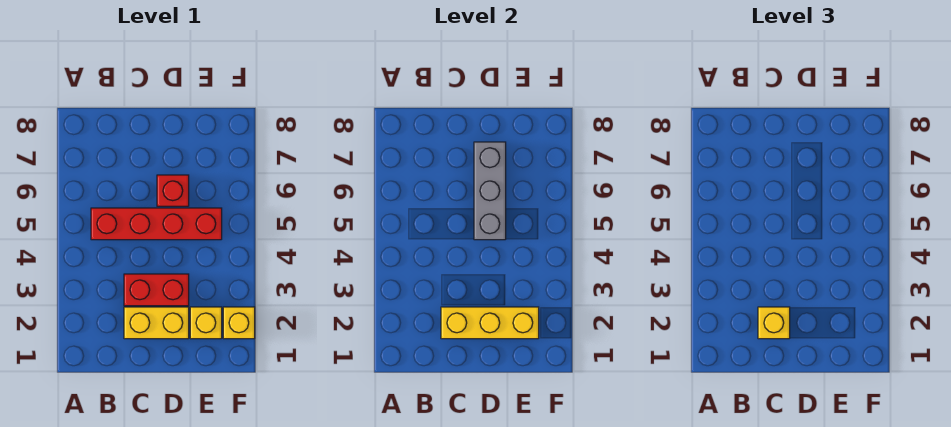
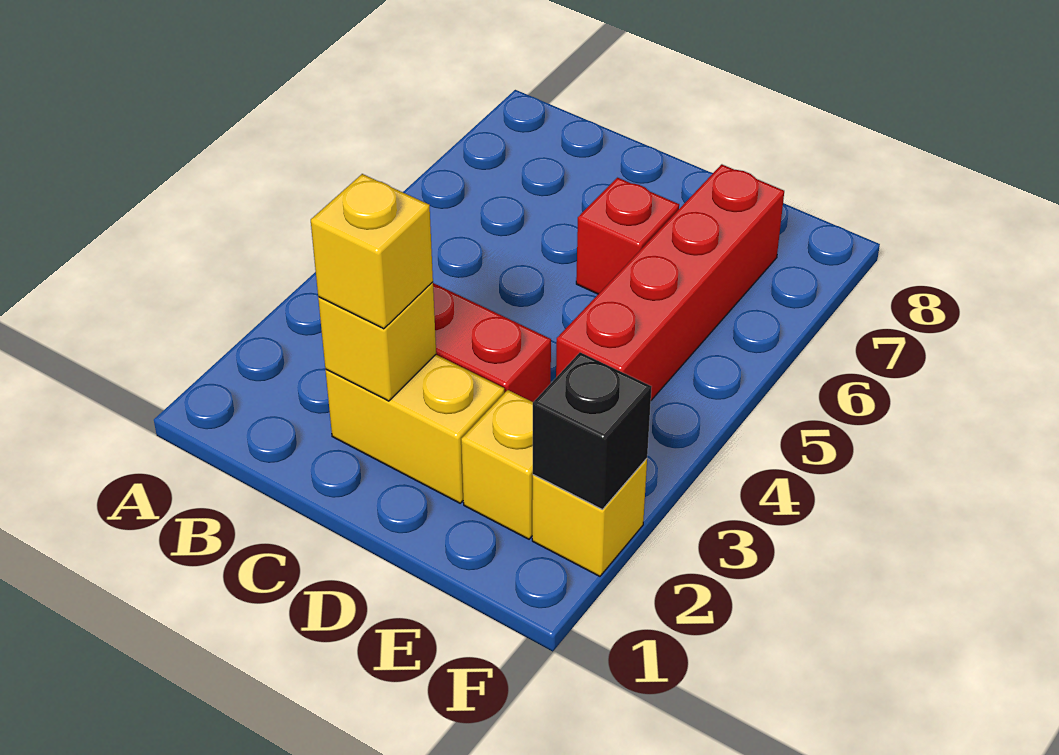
red brick B5:E5 level 1 -> red brick E4:E7 level 1
yellow brick C2:E2 level 2 -> yellow brick C2 level 2
grey brick D5:D7 level 2 -> none
none -> black brick F2 level 2

